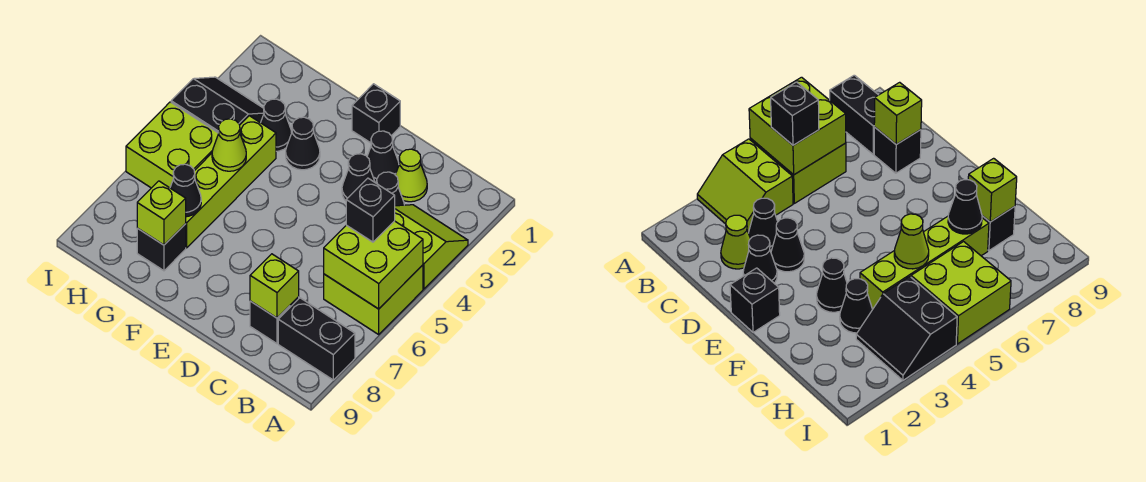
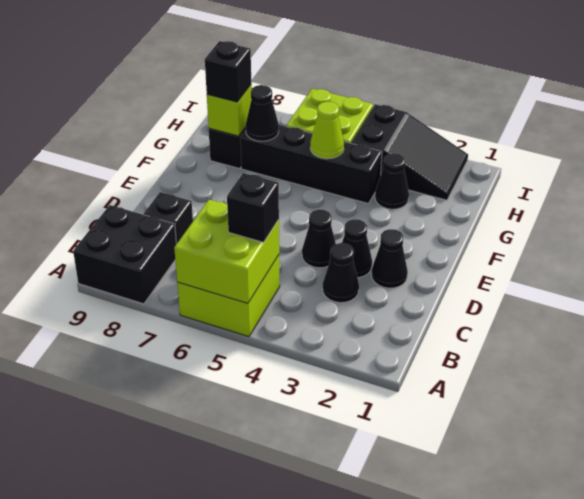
lime slope A3:B4 level 1 top 4 -> none
black brick A8:B8 level 1 -> black brick A8:B9 level 1
lime cone C2 level 1 -> none
lime brick C8 level 2 -> none
black brick E1 level 1 -> black brick G8 level 3
black cone F3 level 1 -> black cone D4 level 1
lime brick G4:G7 level 1 -> black brick G4:G7 level 1
black slope H3:I4 level 1 top 4 -> black slope H2:I4 level 1 top 4

